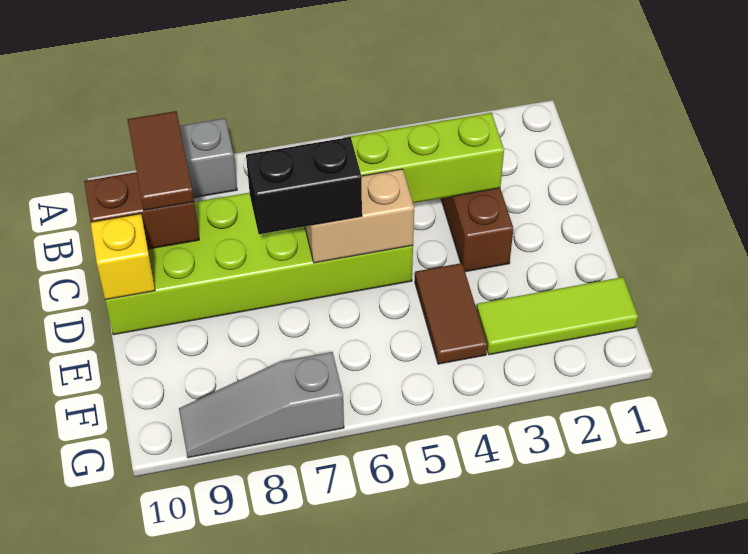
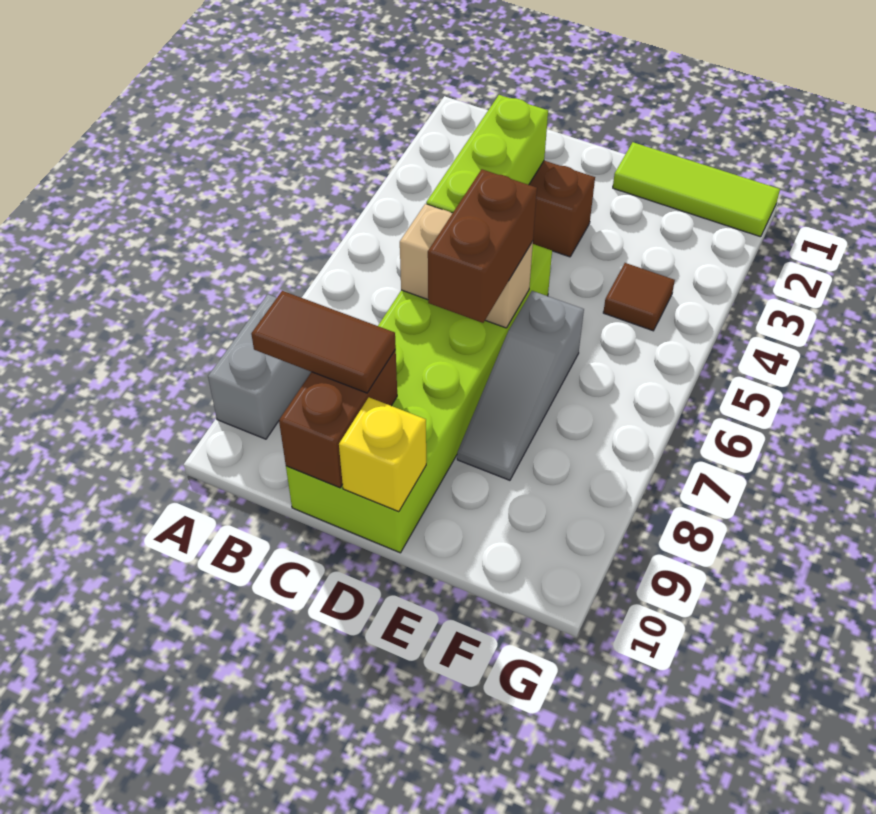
tan brick D5:D6 level 2 -> tan brick C6:D6 level 2
black brick D6:D7 level 3 -> brown brick D6:D7 level 3
brown tile E4:F4 level 1 -> brown tile F4 level 1
lime tile F1:F3 level 1 -> lime tile E1:G1 level 1
grey slope G7:G9 level 1 top 7 -> grey slope E6:E8 level 1 top 6

